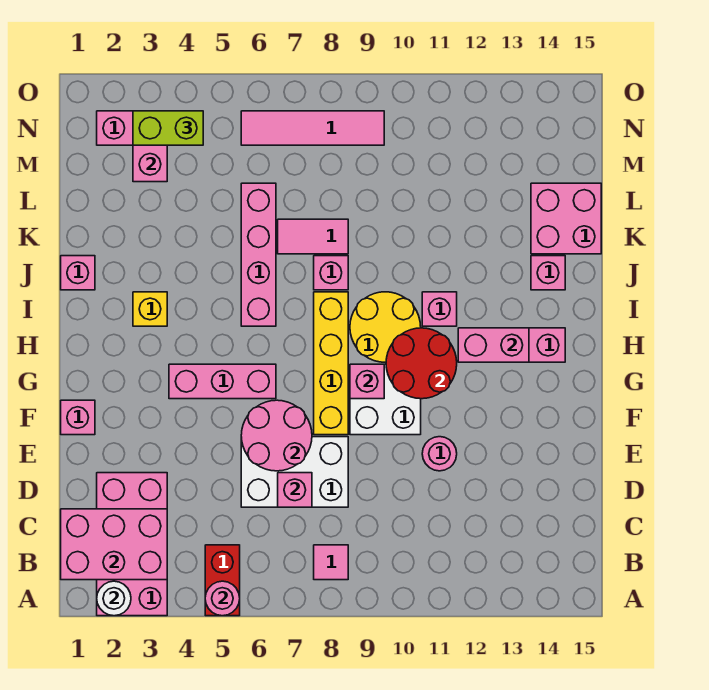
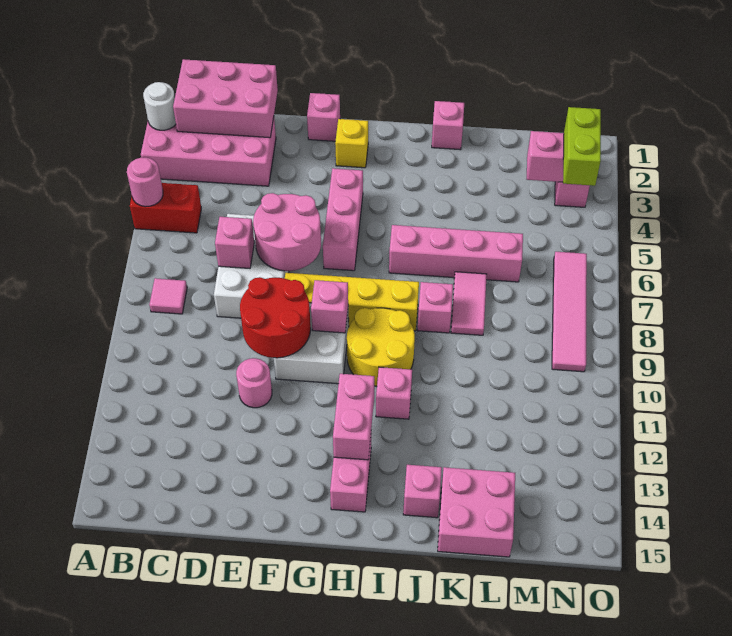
pink brick B1:C3 level 2 -> pink brick B1:D2 level 2
red round brick G10:H11 level 2 -> red round brick E9:F10 level 2
yellow brick I3 level 1 -> yellow brick G2 level 1

